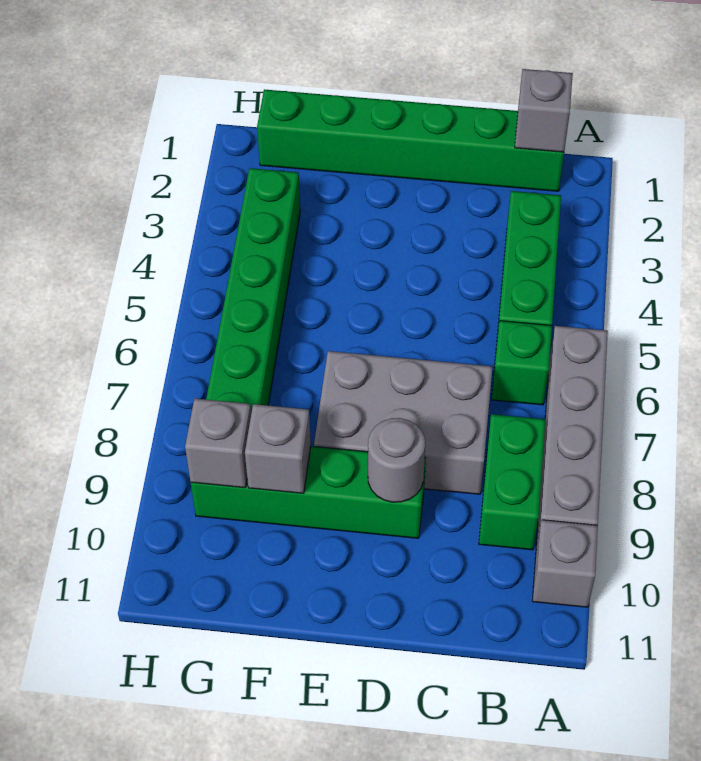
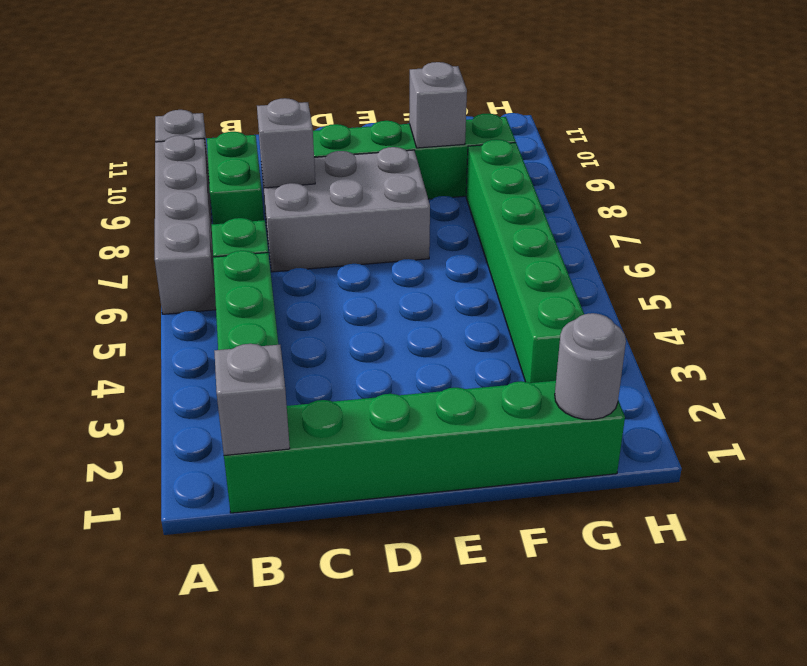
grey round brick D9 level 2 -> grey round brick G1 level 2
grey brick G9 level 2 -> grey brick C8 level 2

